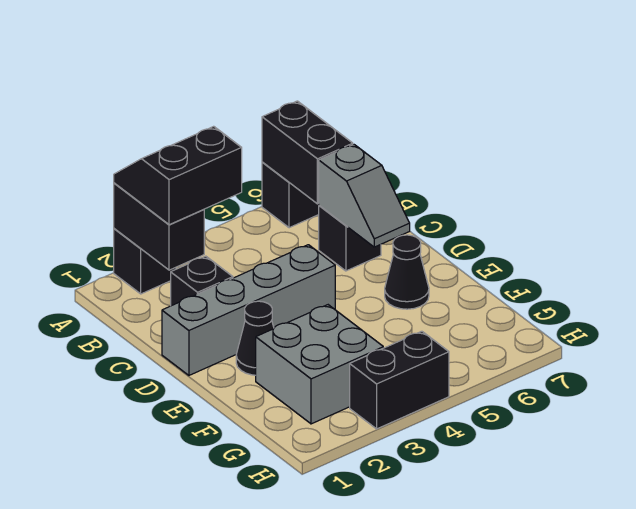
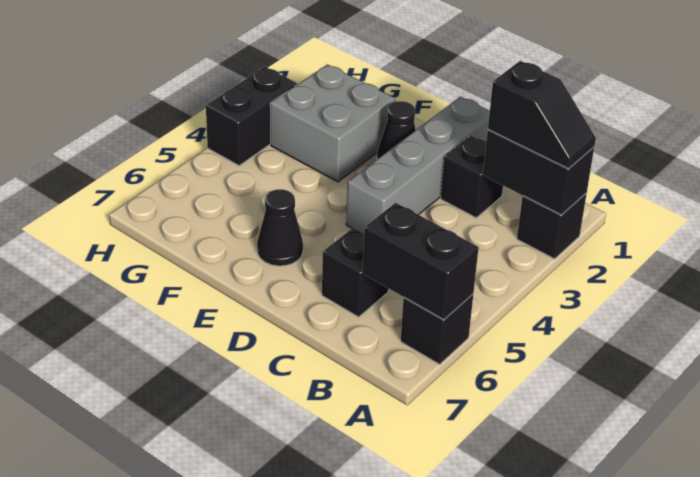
black slope A2:B3 level 3 top B -> black slope A2:B2 level 3 top B
grey slope C6:D6 level 2 top C -> none

